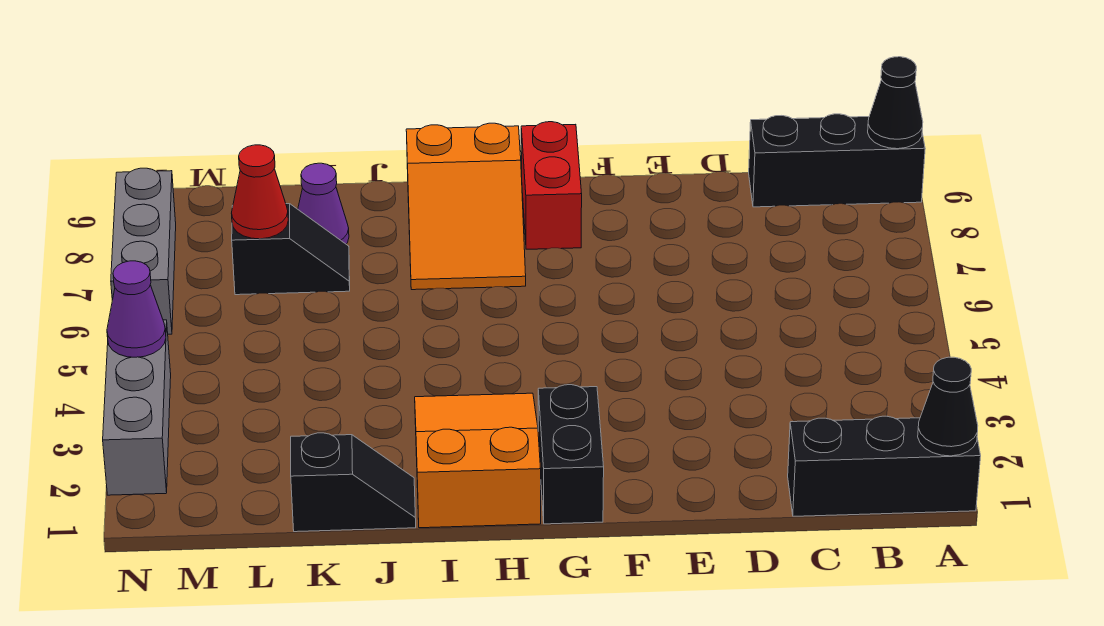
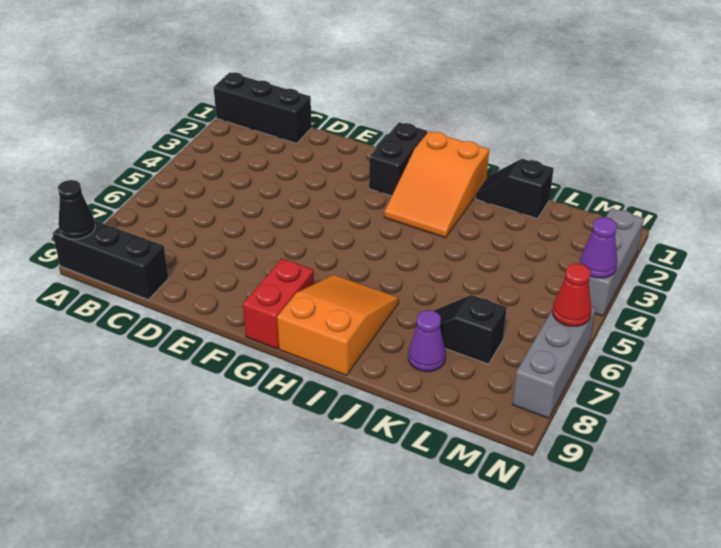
black cone A1 level 2 -> none
red cone L7 level 2 -> red cone N6 level 2

